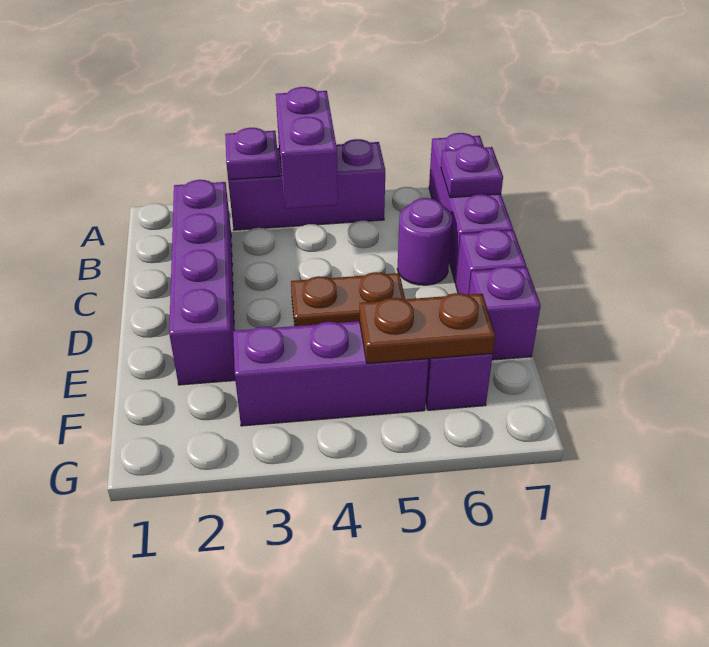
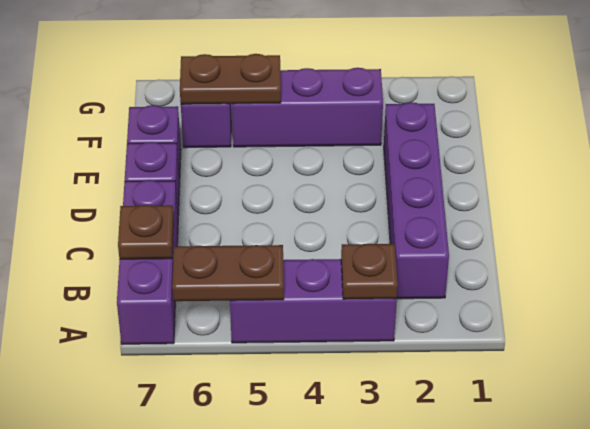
purple plate A3 level 2 -> brown plate A3 level 2
purple brick A4:B4 level 2 -> none
purple plate B7 level 2 -> brown plate B7 level 2
purple round brick C6 level 1 -> none
brown plate D4:D5 level 1 -> brown plate A5:A6 level 2

